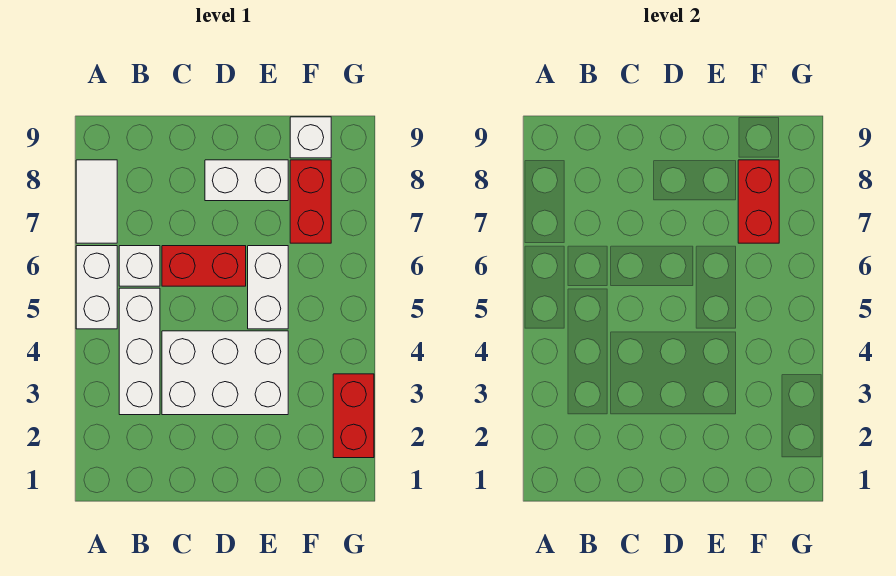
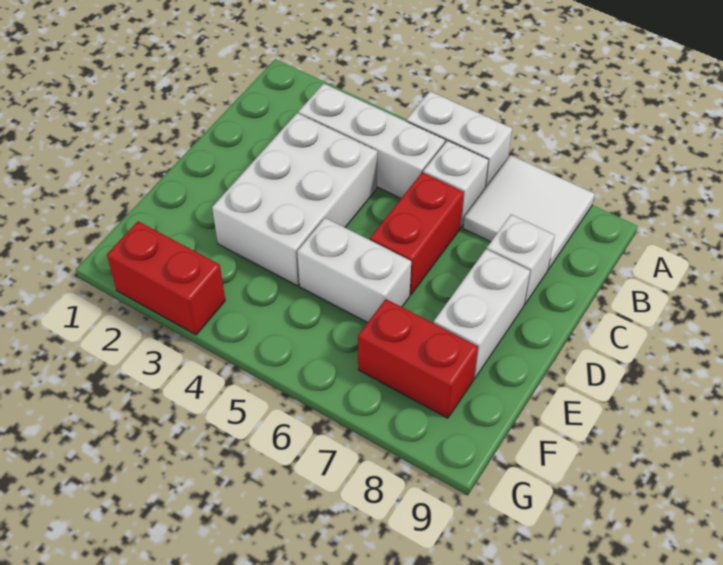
white tile A7:A8 level 1 -> white tile A7:B8 level 1
red brick F7:F8 level 2 -> none
white brick F9 level 1 -> white brick C8 level 1

